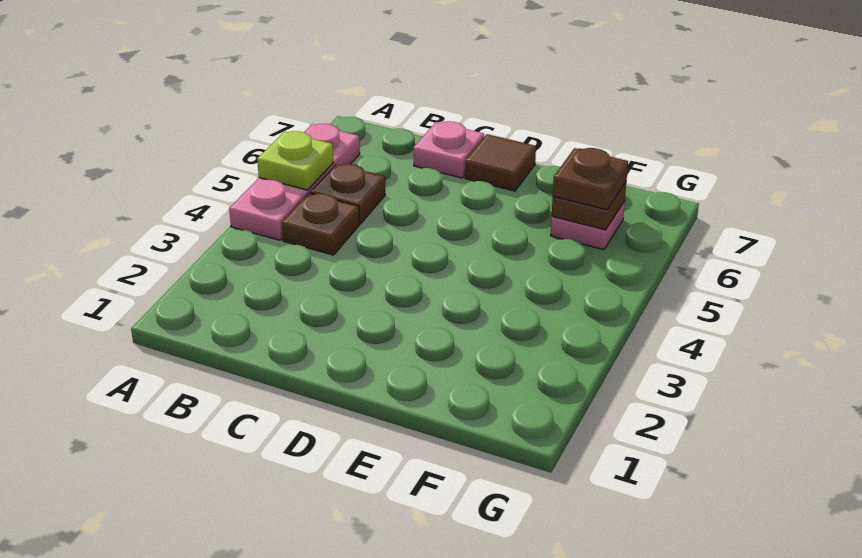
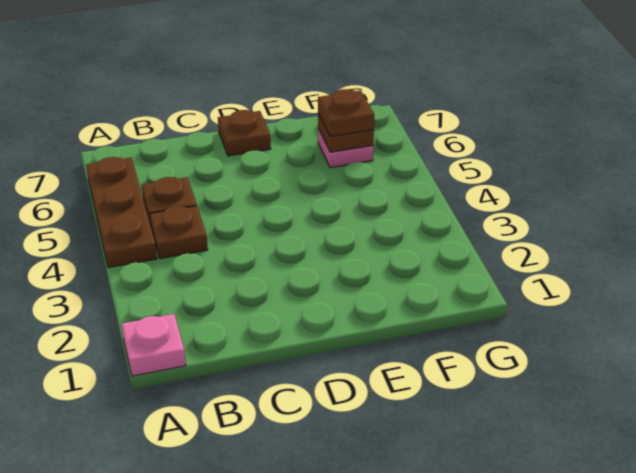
pink plate A4:A6 level 1 -> brown plate A4:A6 level 1
lime plate A5 level 2 -> none
pink plate C7 level 1 -> pink plate A1 level 1
brown tile D7 level 1 -> brown plate D7 level 1

